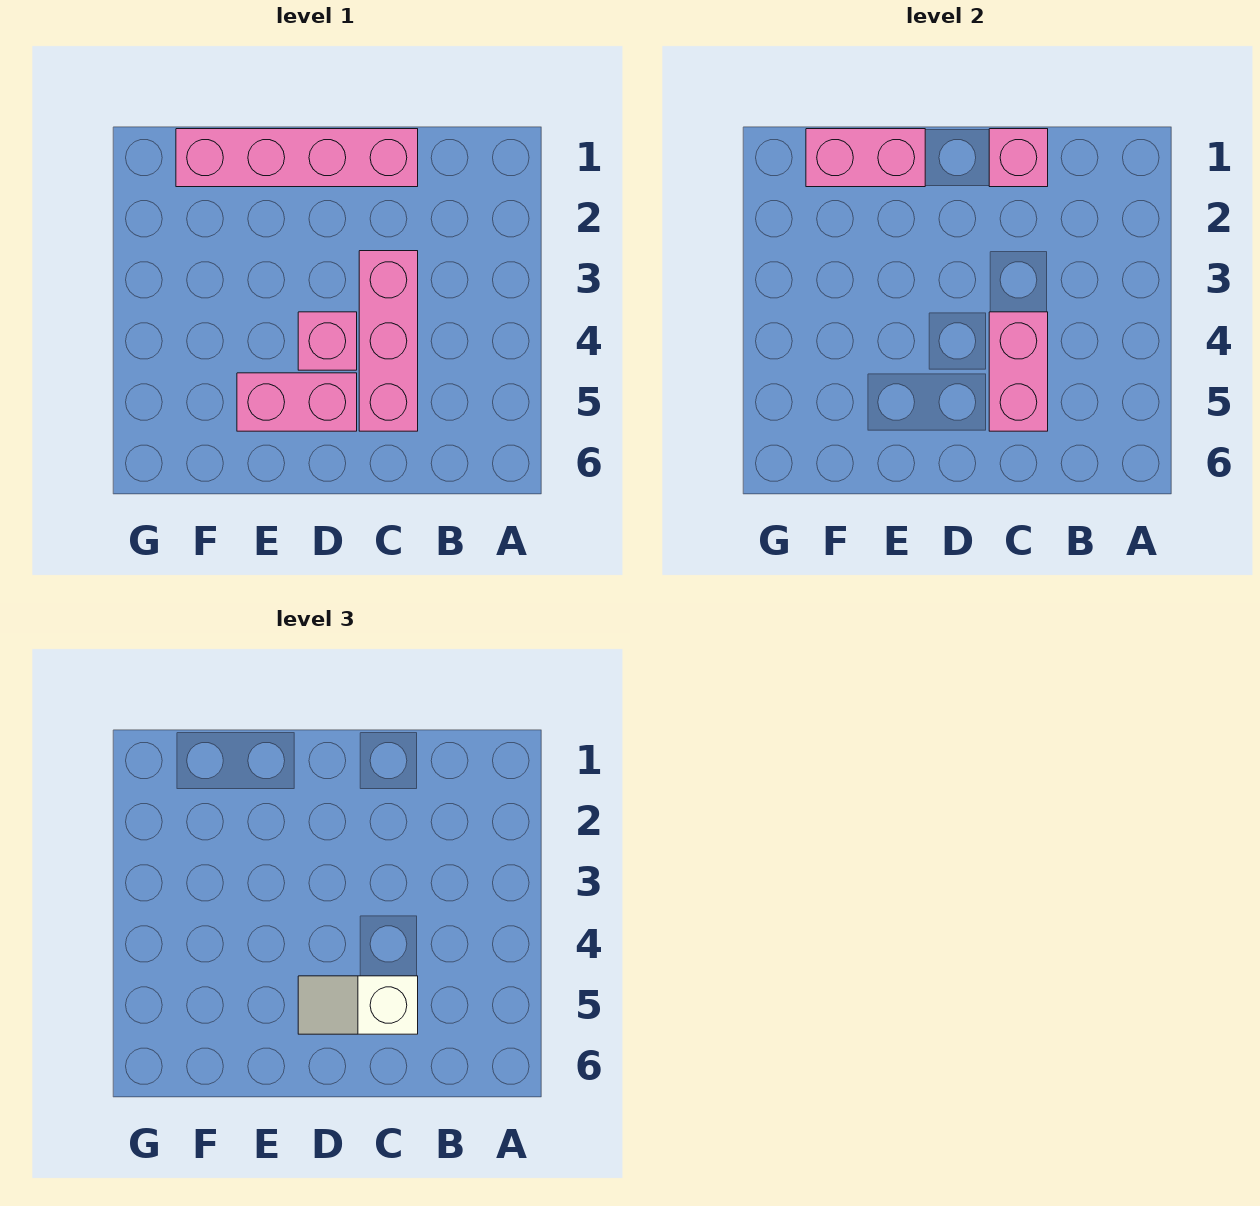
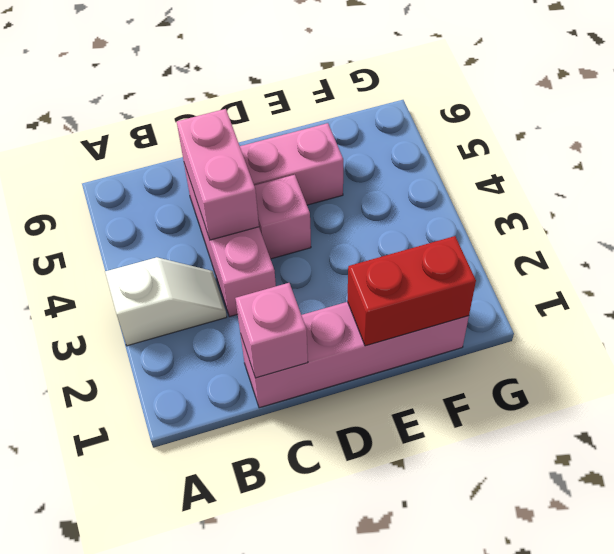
white slope C5:D5 level 3 top C -> white slope A3:B3 level 1 top A
pink brick E1:F1 level 2 -> red brick E1:F1 level 2

